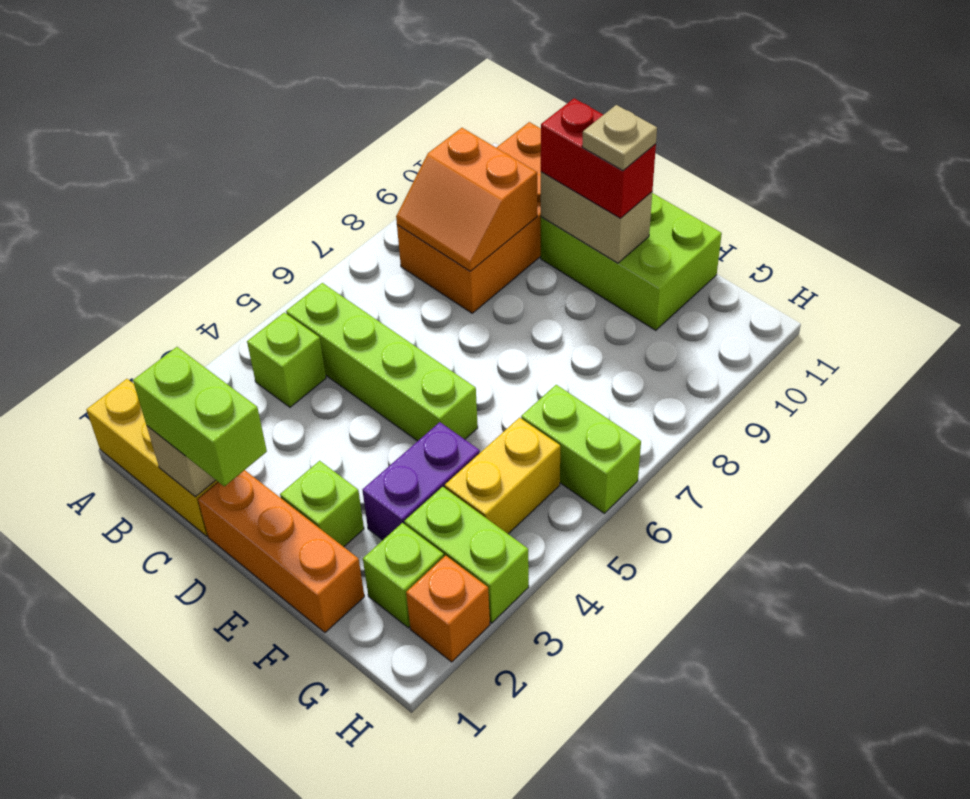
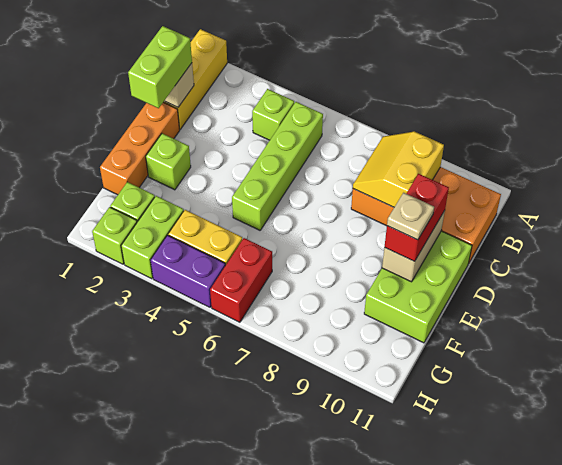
orange slope B8:C9 level 2 top 9 -> yellow slope B8:C9 level 2 top 9
purple brick F3:F4 level 1 -> purple brick H4:H5 level 1
lime brick G6:H6 level 1 -> red brick G6:H6 level 1
orange brick H2 level 1 -> lime brick H2 level 1

